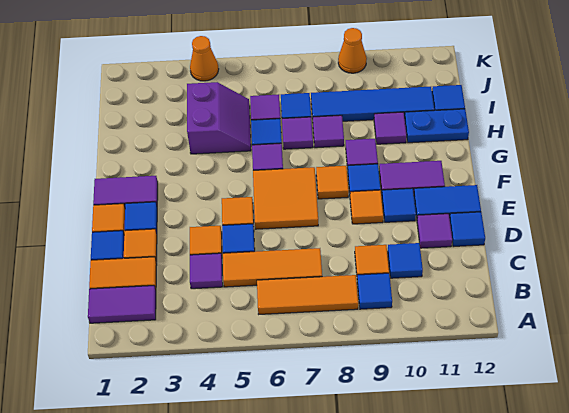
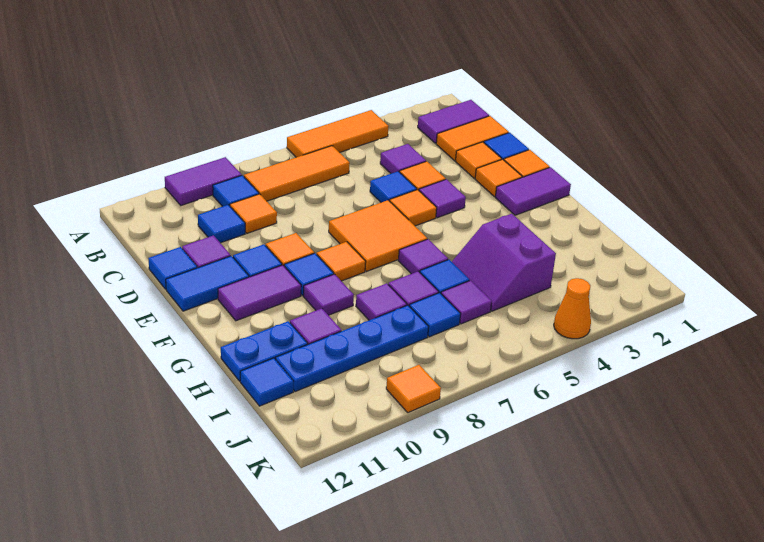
none -> purple tile A9:A10 level 1
orange tile C5:C7 level 1 -> orange tile A4:A6 level 1
blue tile E2 level 1 -> orange tile E2 level 1
none -> purple tile E4 level 1
blue tile I8:I11 level 1 -> blue plate I8:I11 level 1
orange cone K9 level 1 -> orange tile K9 level 1

